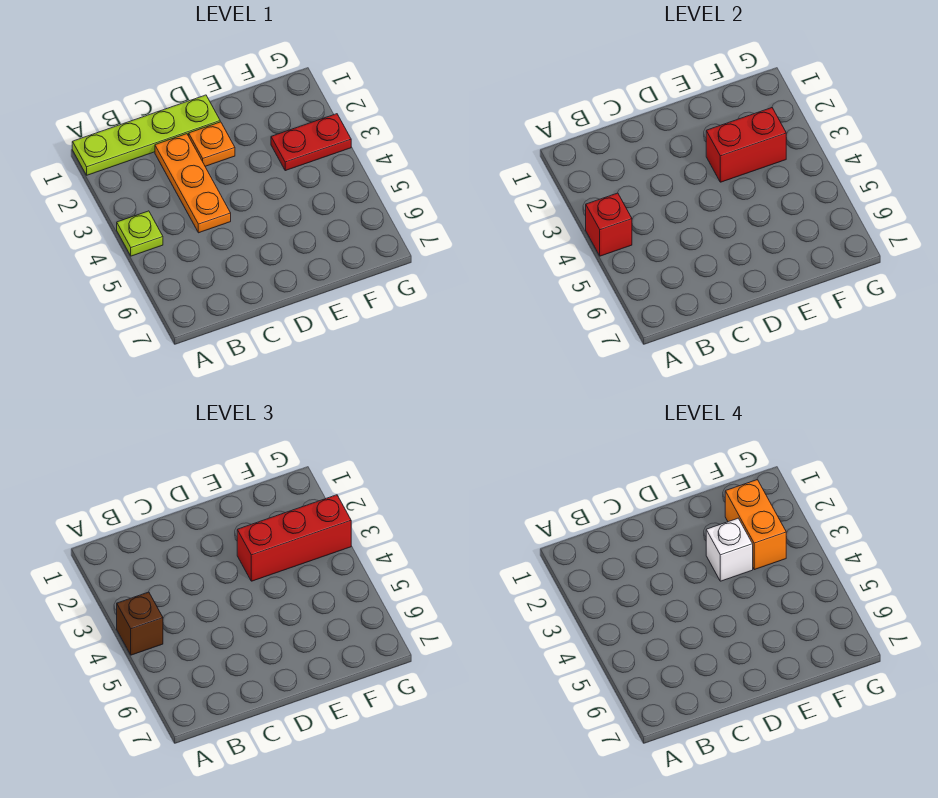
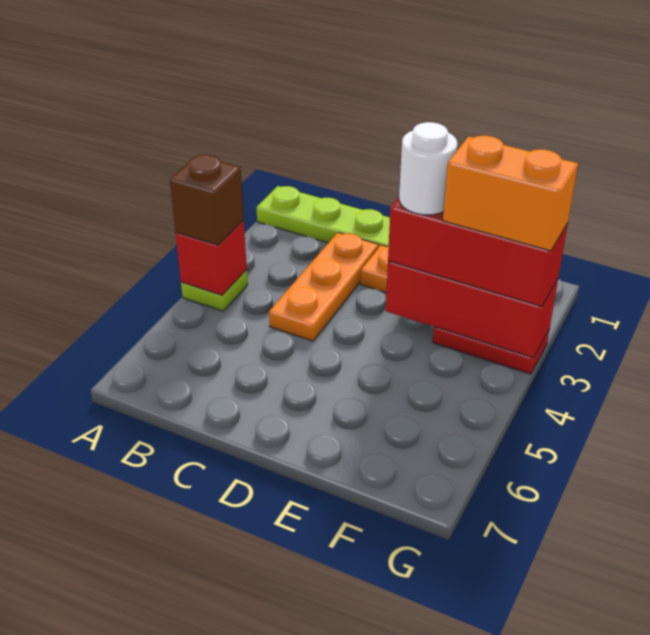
red brick E3:F3 level 2 -> red brick E3:G3 level 2
white brick E3 level 4 -> white round brick E3 level 4
orange brick F2:F3 level 4 -> orange brick F3:G3 level 4

